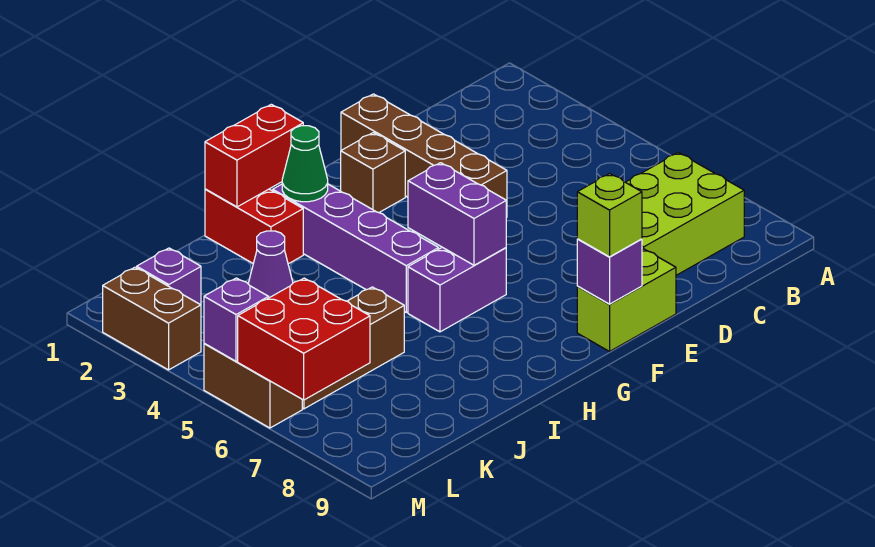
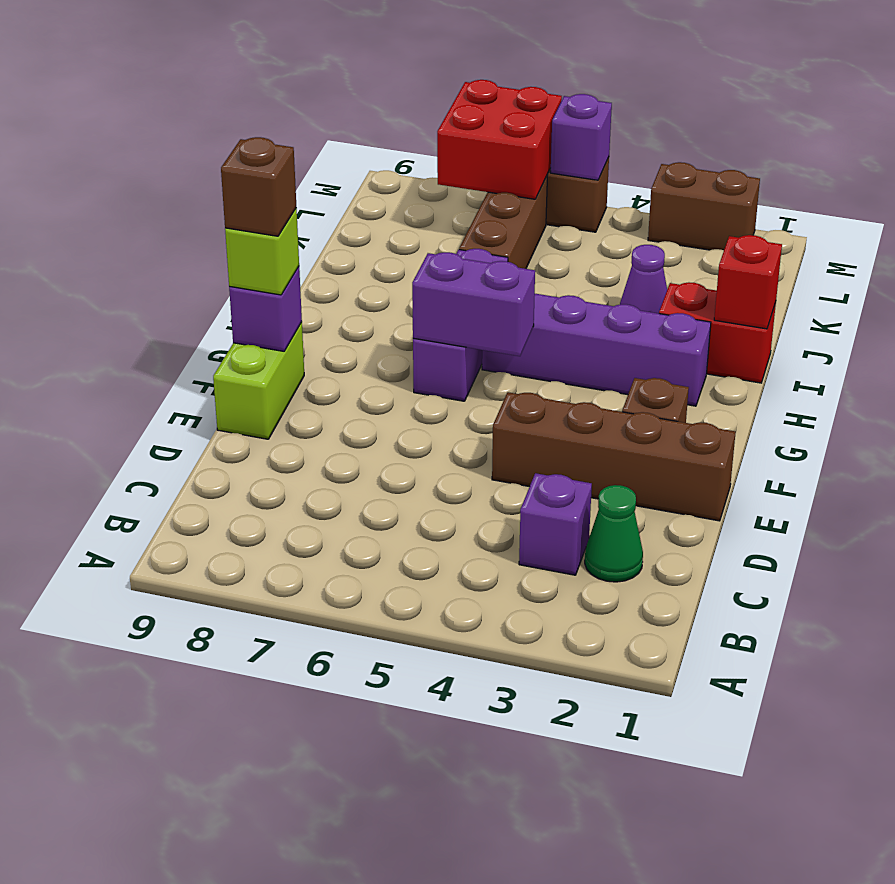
lime brick B7:D8 level 1 -> none
none -> brown brick F9 level 4
purple brick G6:H6 level 1 -> purple brick G6:I6 level 1
red brick H1:I1 level 2 -> red brick I1 level 2
green cone H2 level 2 -> green cone C2 level 1
purple brick L2 level 1 -> purple brick C3 level 1

